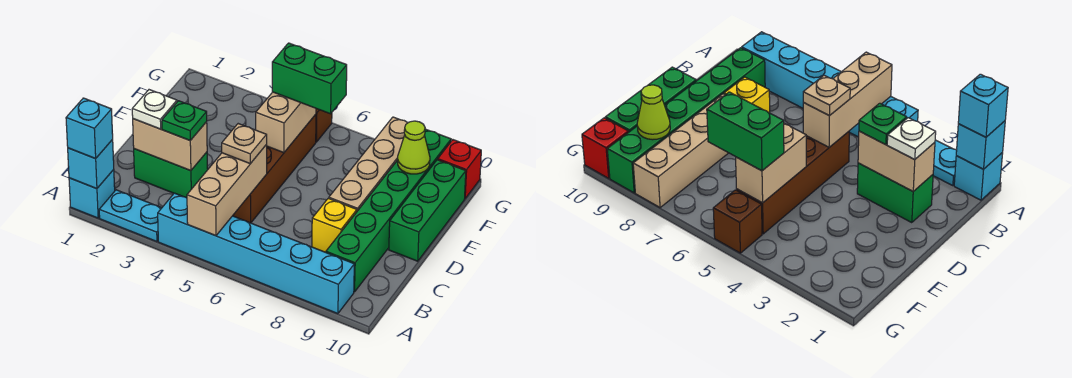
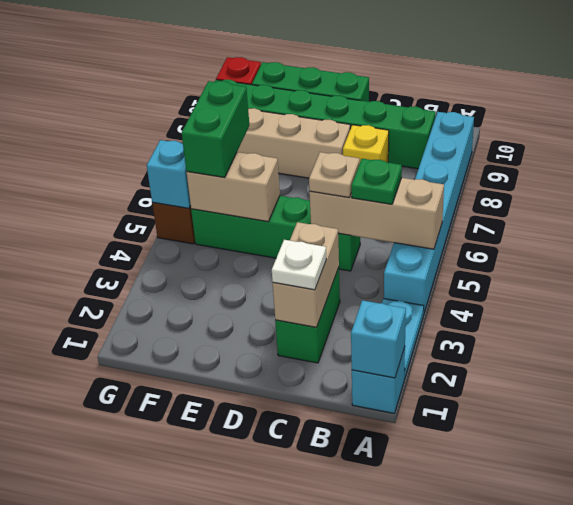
cyan brick A1 level 3 -> cyan brick G5 level 2
green plate C3 level 3 -> green plate B5 level 3
brown brick C5:F5 level 1 -> green brick C5:F5 level 1
lime cone F9 level 2 -> none

